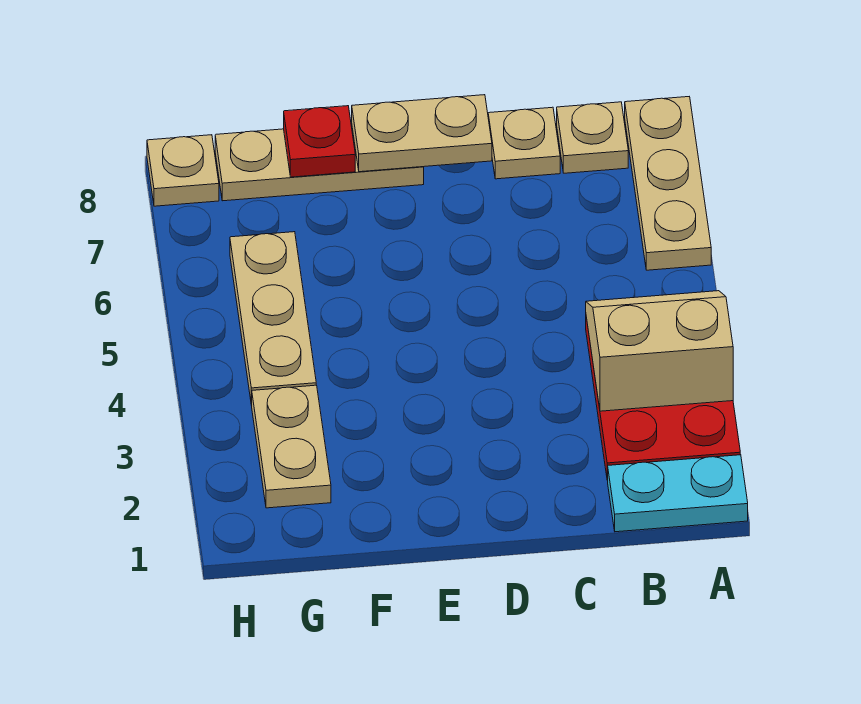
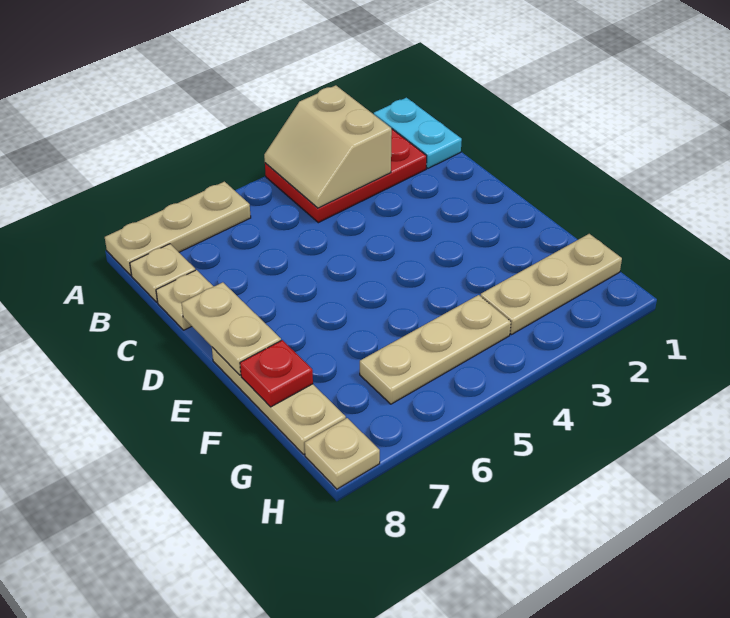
tan plate G2:G3 level 1 -> tan plate G1:G3 level 1

